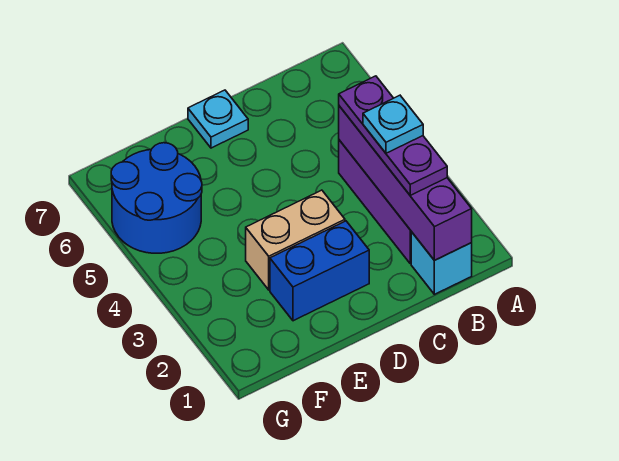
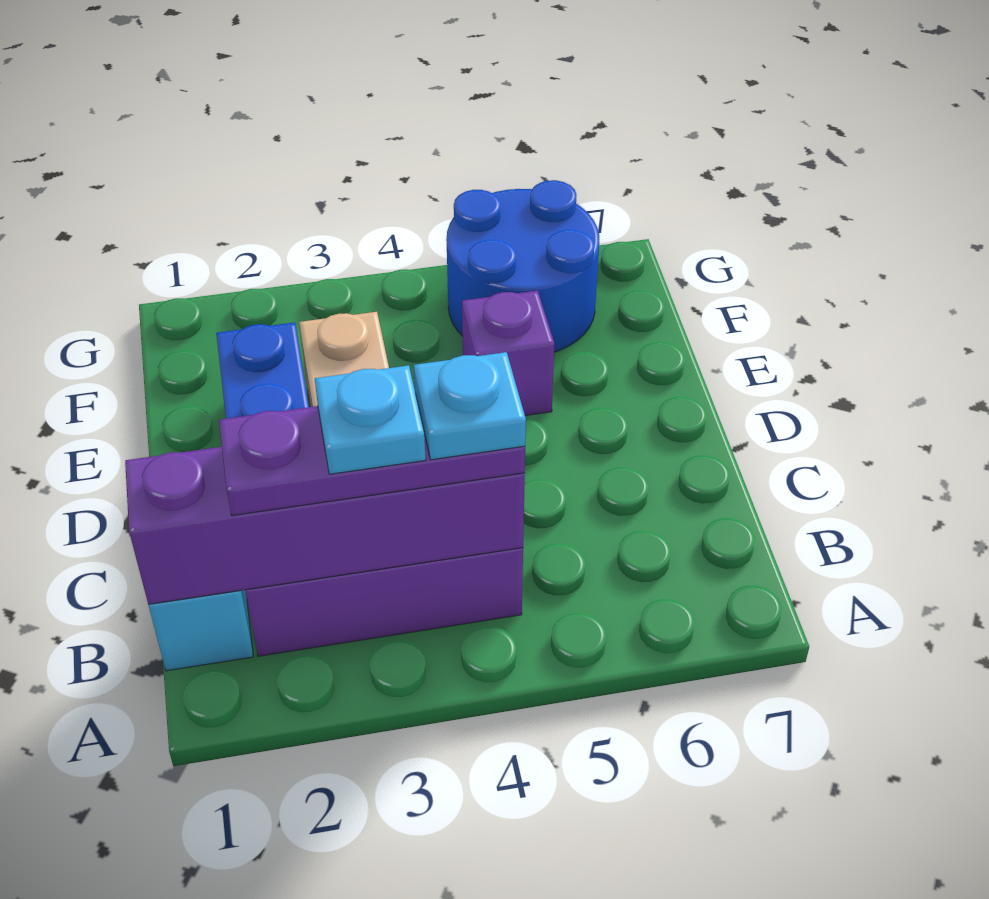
cyan plate D7 level 1 -> cyan plate B4 level 4
none -> purple brick E5 level 1

